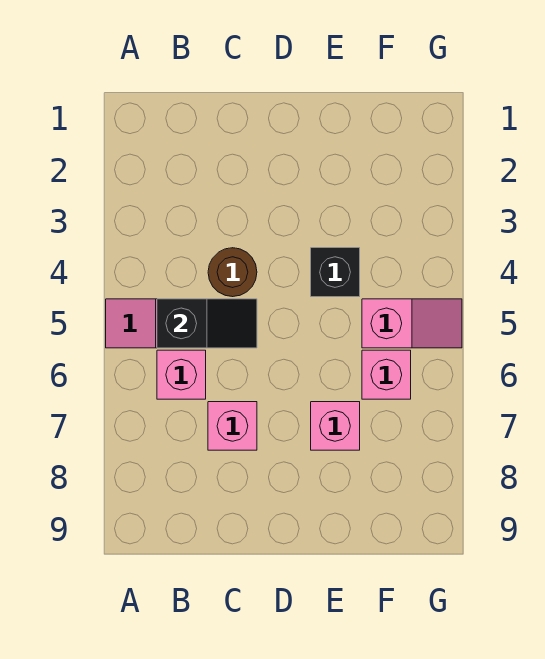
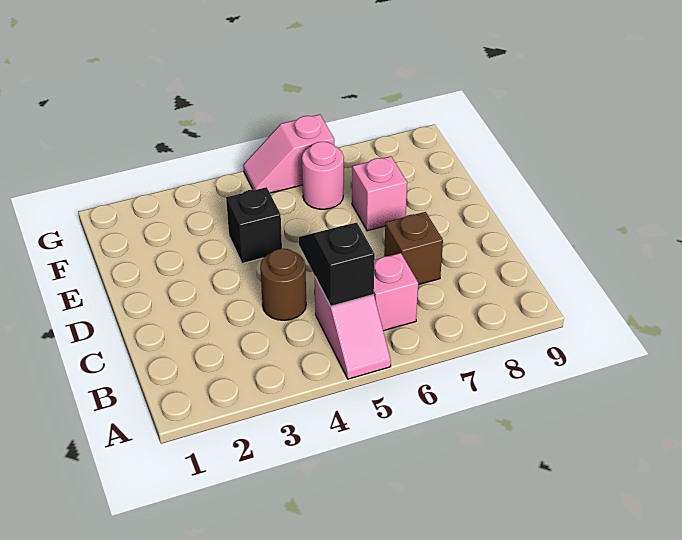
pink brick C7 level 1 -> brown brick C7 level 1
pink slope F5:G5 level 1 top F -> pink slope G5:G6 level 1 top 6
pink brick F6 level 1 -> pink round brick F6 level 1

